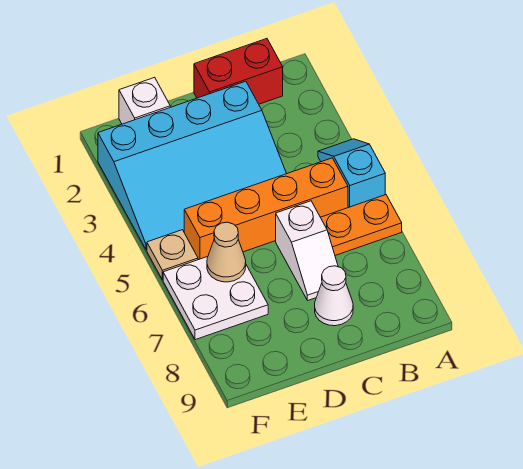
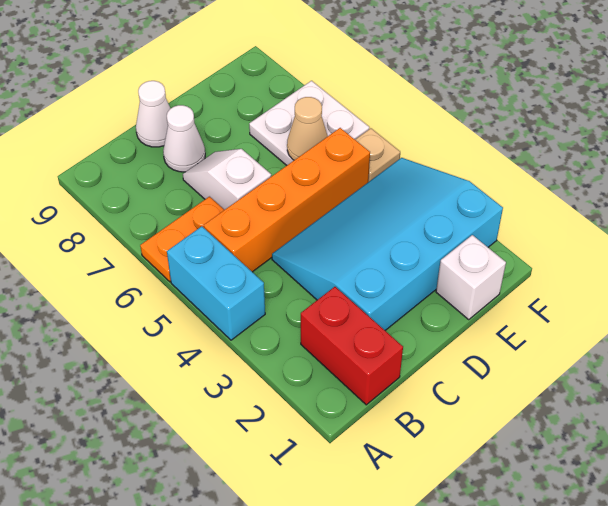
cyan slope A4:A5 level 1 top 5 -> cyan brick A4:A5 level 1
red brick B1:C1 level 1 -> red brick B1:B2 level 1
none -> white cone C9 level 1

